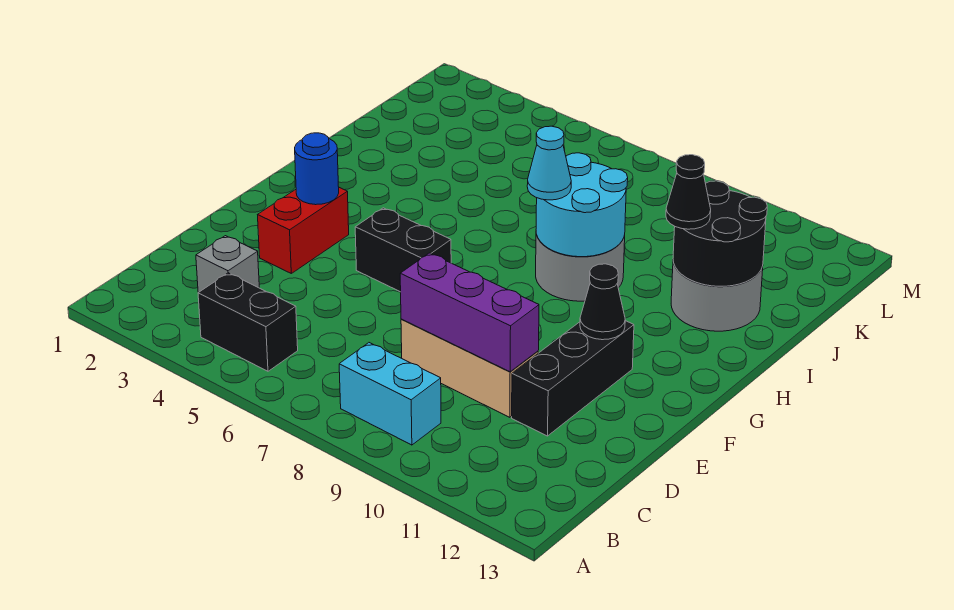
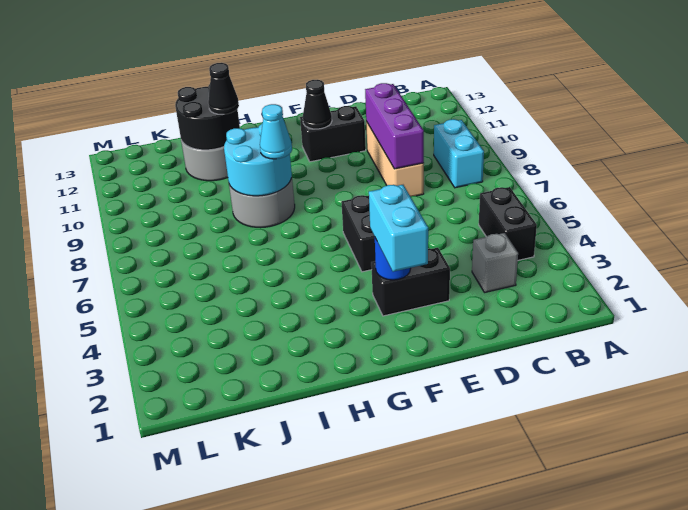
black brick D11:F11 level 1 -> black brick E11:F11 level 1
red brick E3:F3 level 1 -> black brick E3:F3 level 1
none -> cyan brick F2:F3 level 3

